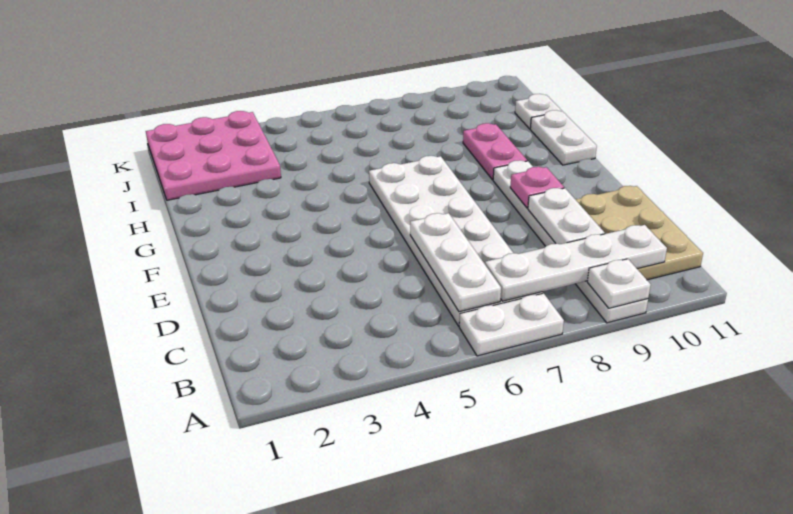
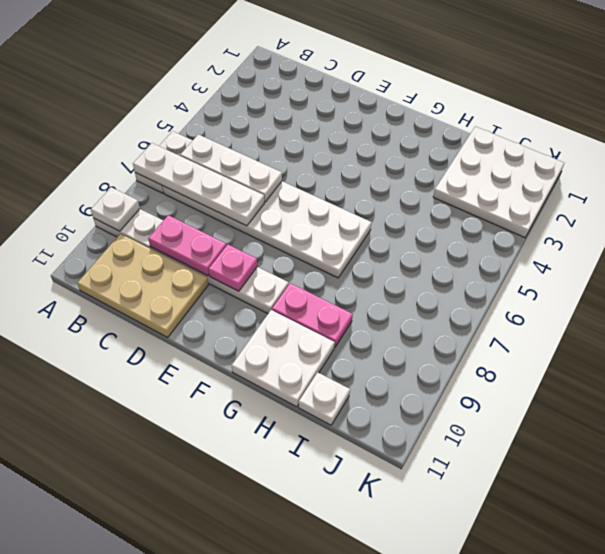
white plate B7:B10 level 2 -> white plate A7:D7 level 2
white plate C9:D9 level 2 -> pink plate C9:D9 level 2
white plate G11:H11 level 1 -> white plate G10:H11 level 1
pink plate I1:K3 level 1 -> white plate I1:K3 level 1

